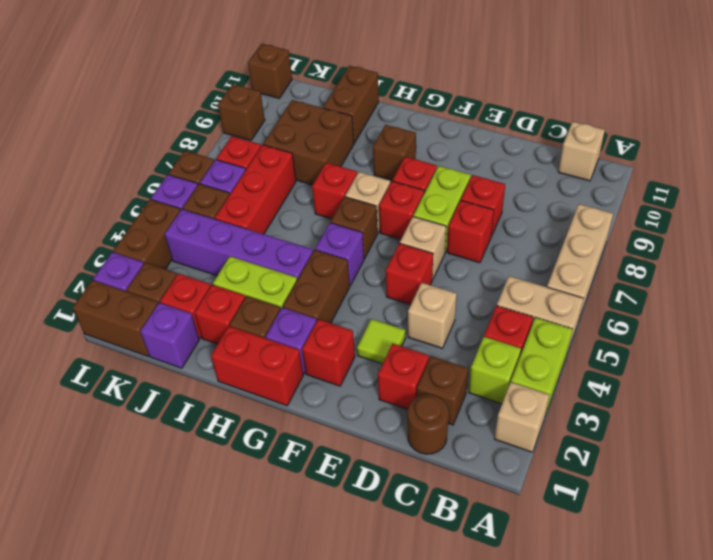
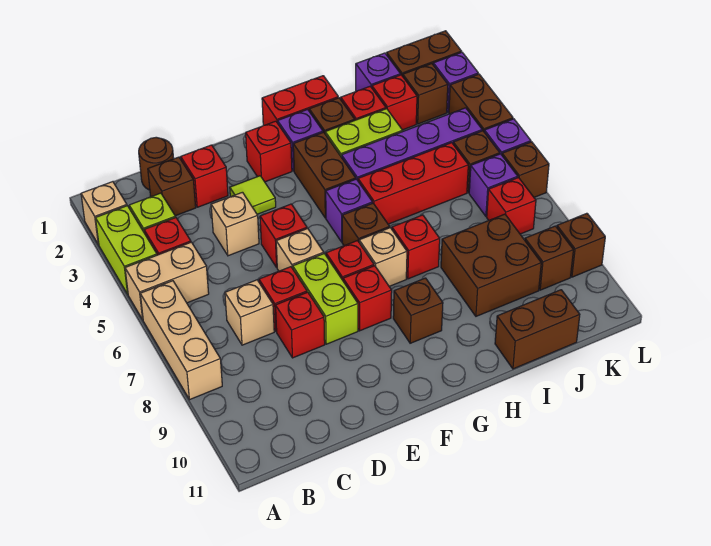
tan brick B11 level 1 -> tan brick C7 level 1
brown brick I10:I11 level 1 -> brown brick I11:J11 level 1
red brick J5:J7 level 1 -> red brick H5:J5 level 1
brown brick L11 level 1 -> brown brick K9 level 1

